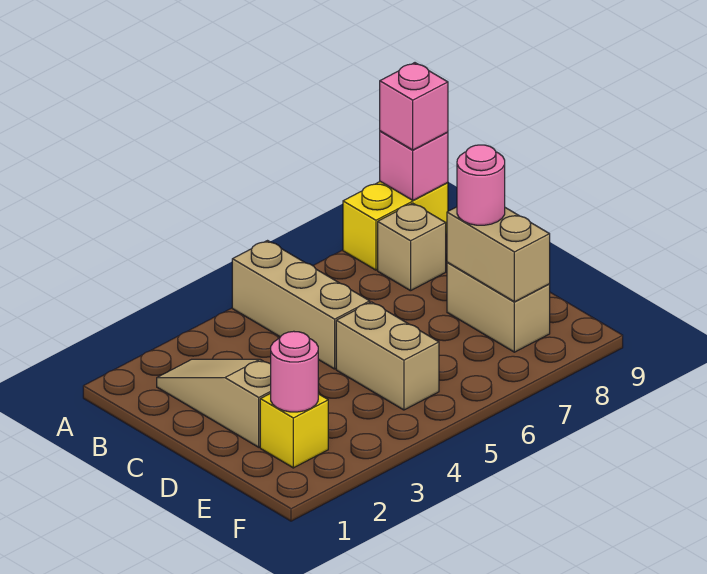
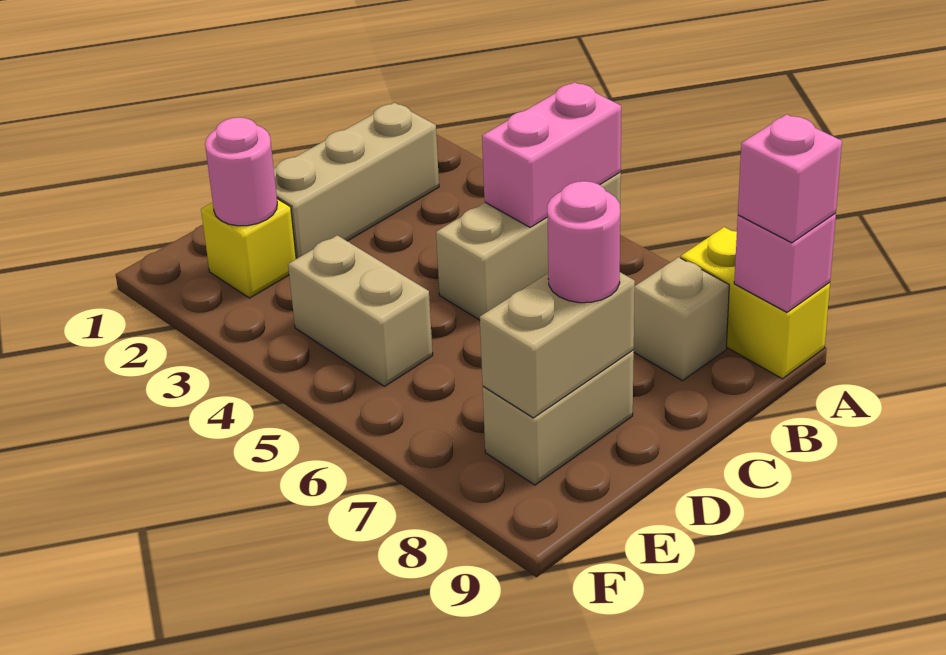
none -> pink brick A5:B5 level 2
tan slope B2:D2 level 1 top D -> tan brick B2:D2 level 1
tan brick D5:E5 level 1 -> tan brick E4:E5 level 1

